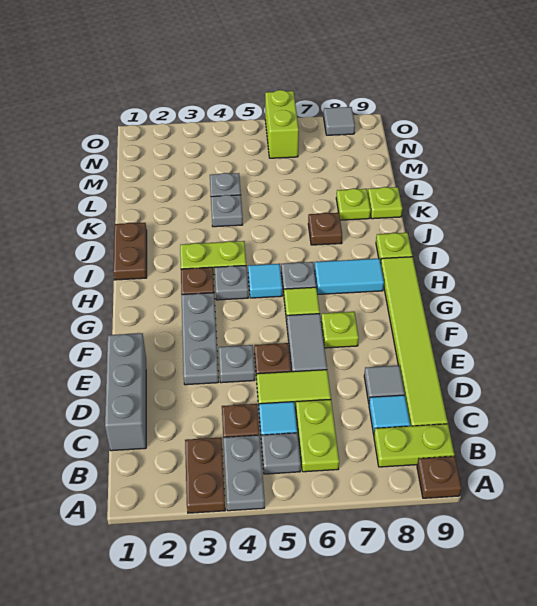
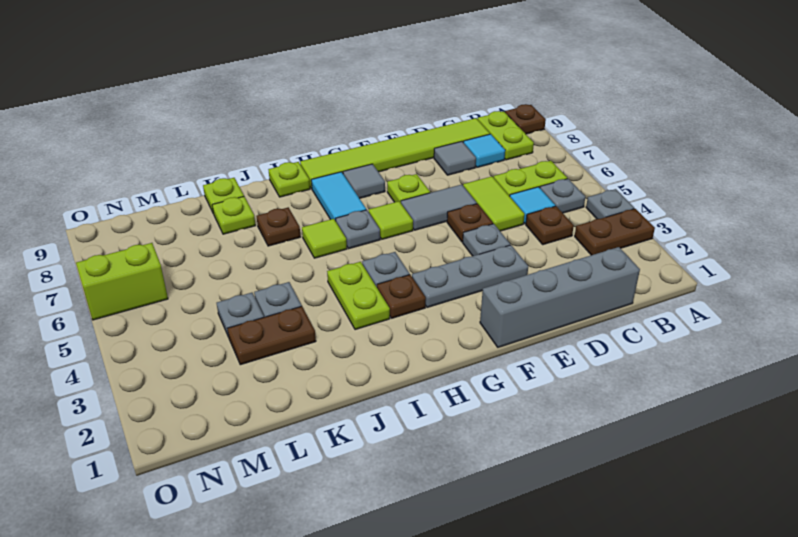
grey plate A4:B4 level 1 -> grey plate A4 level 1
grey brick C1:E1 level 1 -> grey brick C1:F1 level 1
cyan tile H5 level 1 -> none
brown plate I1:J1 level 1 -> brown plate K3:L3 level 1
none -> lime tile I6 level 1
grey tile O8 level 1 -> grey tile G8 level 1

